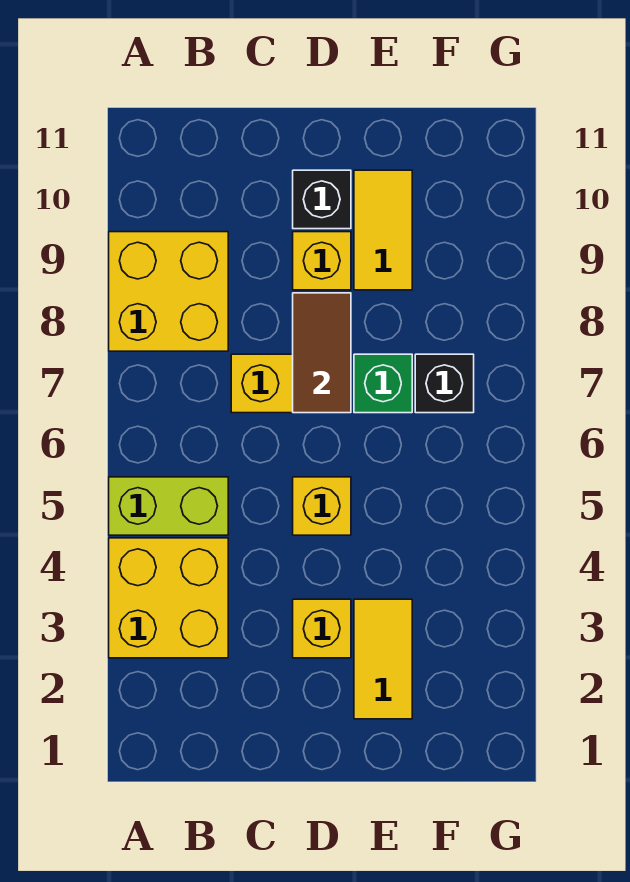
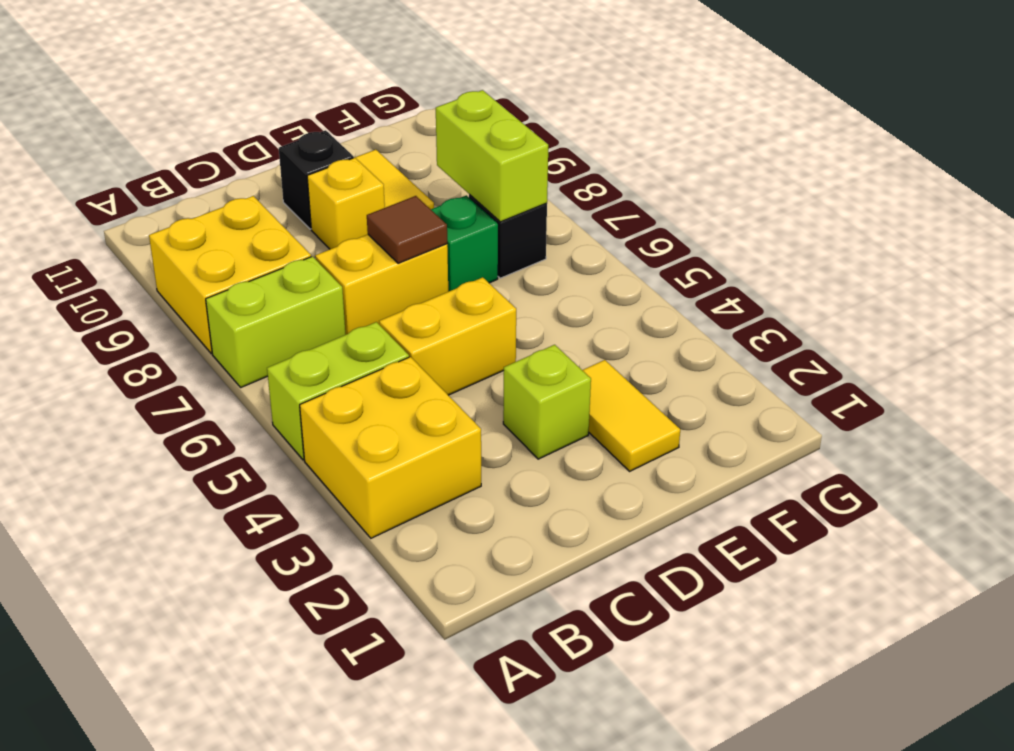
none -> lime brick A7:B7 level 1
yellow brick D3 level 1 -> lime brick D3 level 1
yellow brick D5 level 1 -> yellow brick C5:D5 level 1
brown tile D7:D8 level 2 -> brown tile D7 level 2
none -> lime brick F7:F8 level 2

